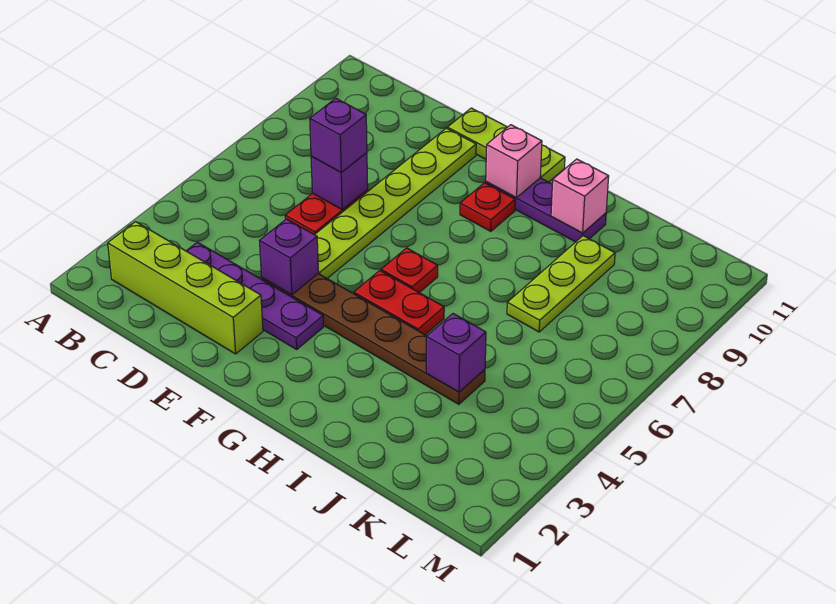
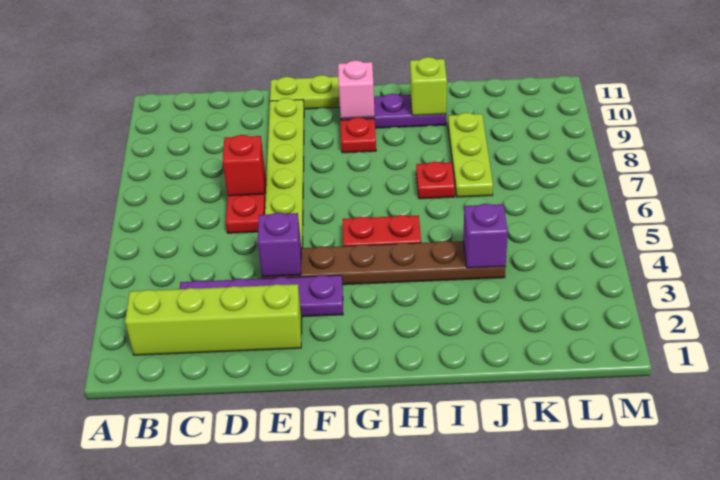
purple brick D7 level 2 -> red brick D7 level 2
purple brick D7 level 3 -> none
red plate G6 level 1 -> red plate I7 level 1
pink brick I10 level 2 -> lime brick I10 level 2

